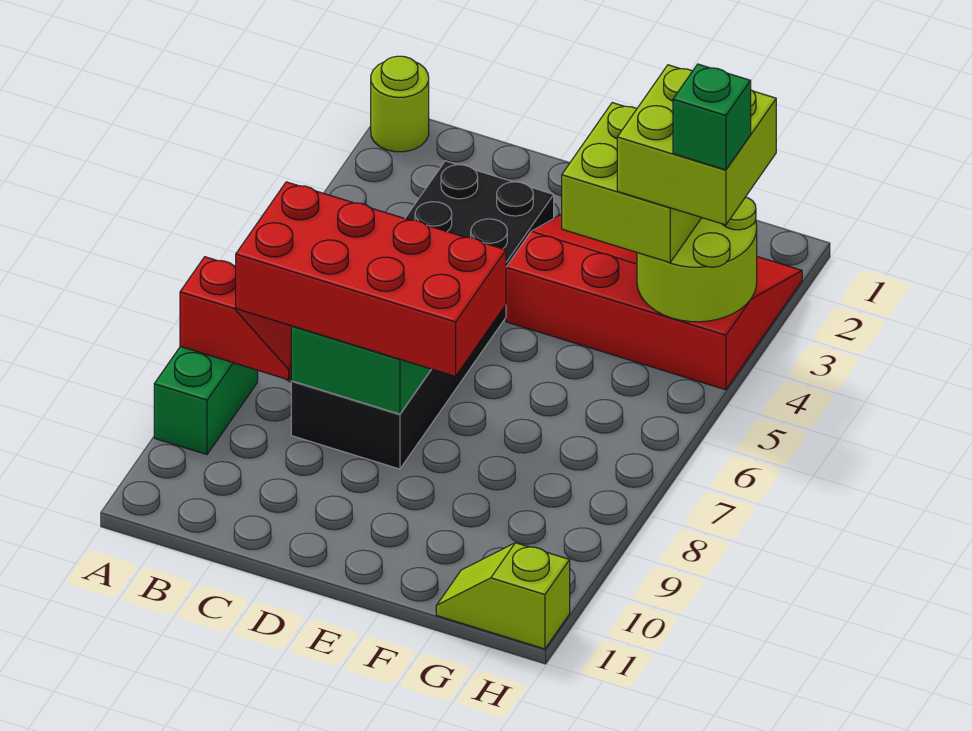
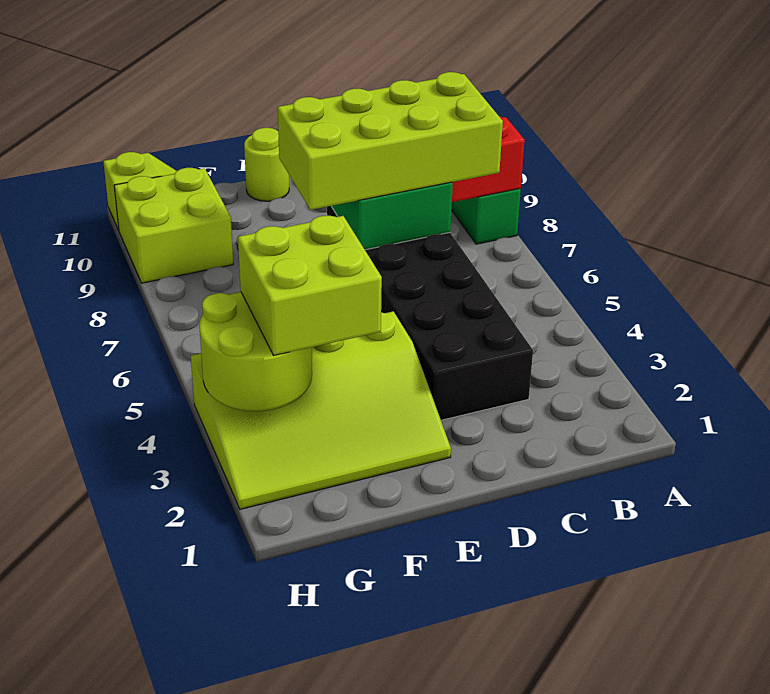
lime round brick A1 level 1 -> lime round brick E11 level 1
red brick B7:E8 level 3 -> lime brick B7:E8 level 3
red slope E2:H4 level 1 top 4 -> lime slope E2:H4 level 1 top 4
lime brick G3:H4 level 4 -> lime brick G9:H10 level 1
green brick H4 level 5 -> none

